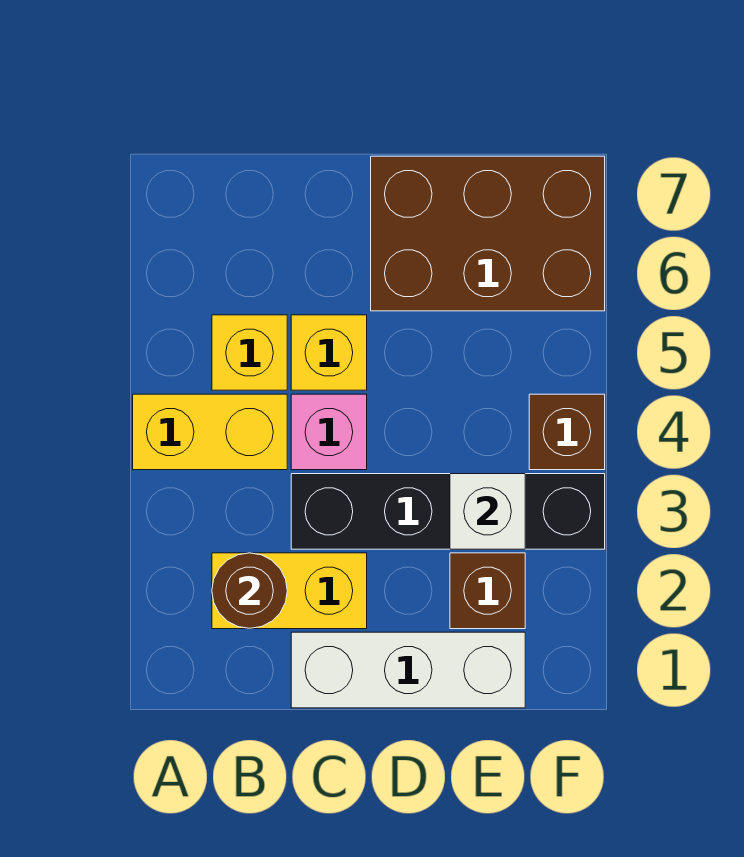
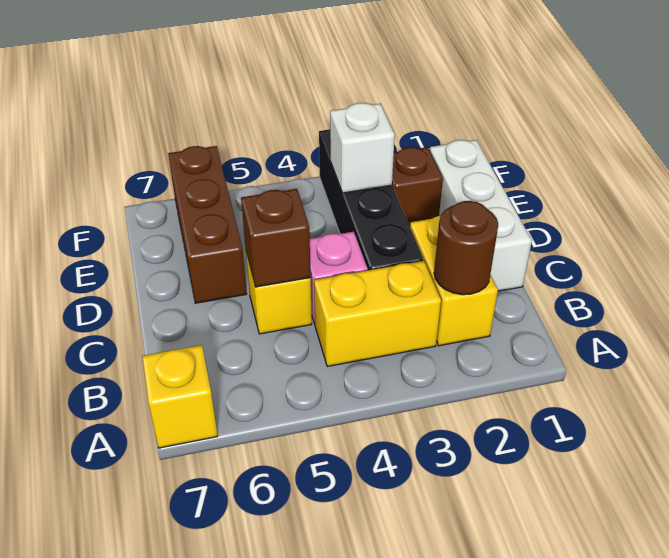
yellow brick A4:B4 level 1 -> yellow brick B3:B4 level 1
yellow brick B5 level 1 -> yellow brick A7 level 1
brown brick D6:F7 level 1 -> brown brick D6:F6 level 1
brown brick F4 level 1 -> brown brick C5 level 2

